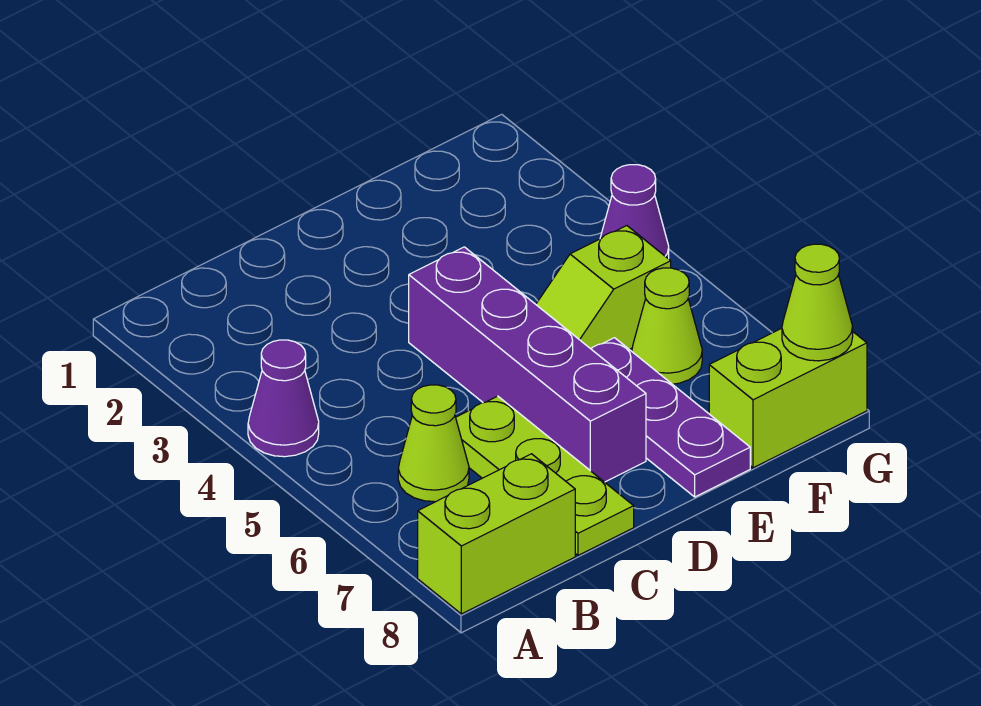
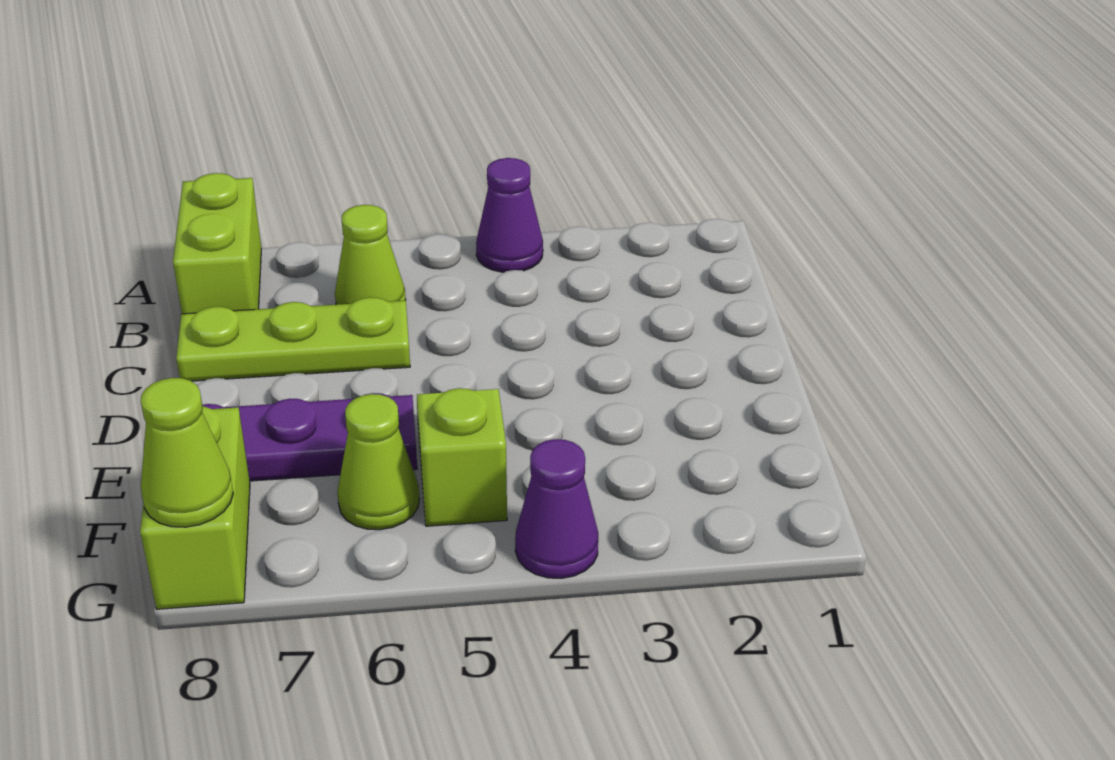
purple brick D4:D7 level 1 -> none

